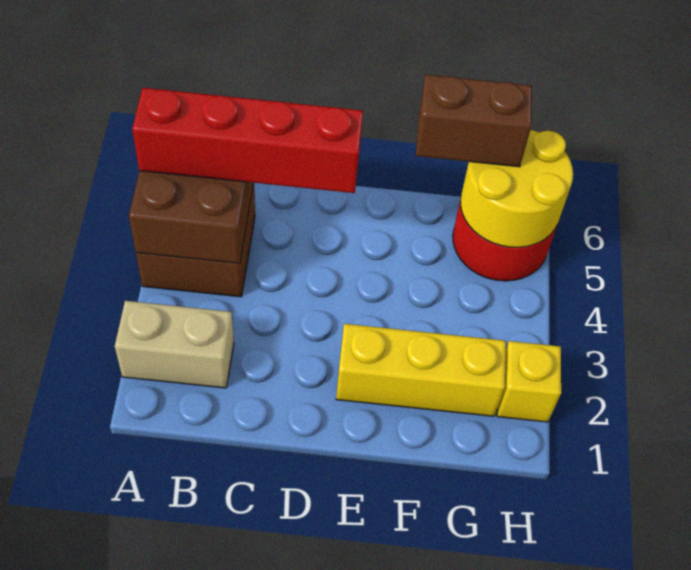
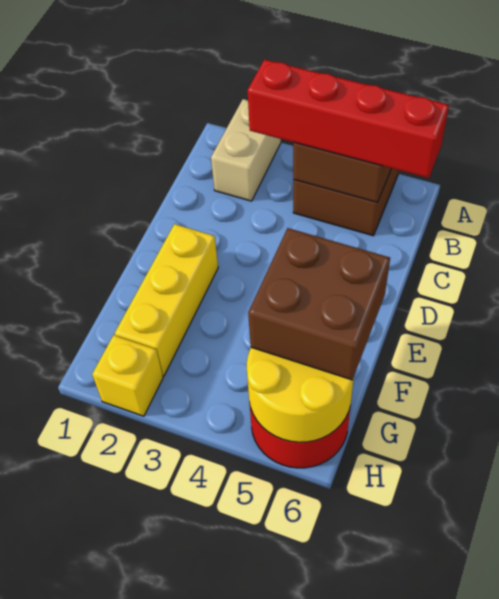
red brick A5:D5 level 3 -> red brick B3:B6 level 3
brown brick F6:G6 level 3 -> brown brick F5:G6 level 3

